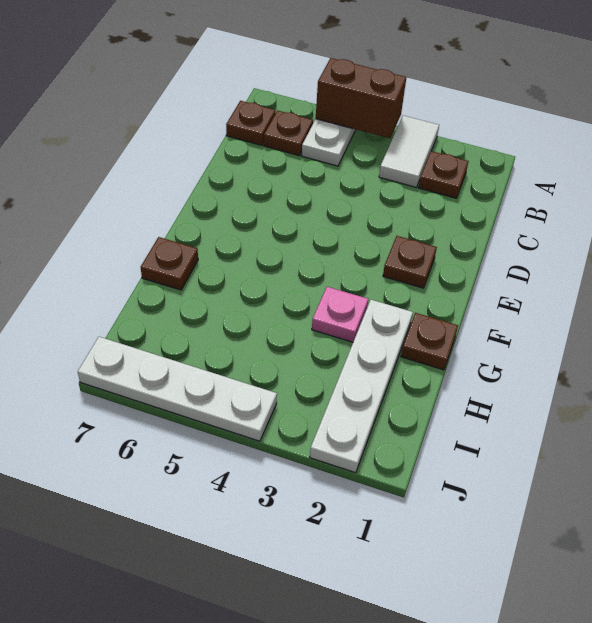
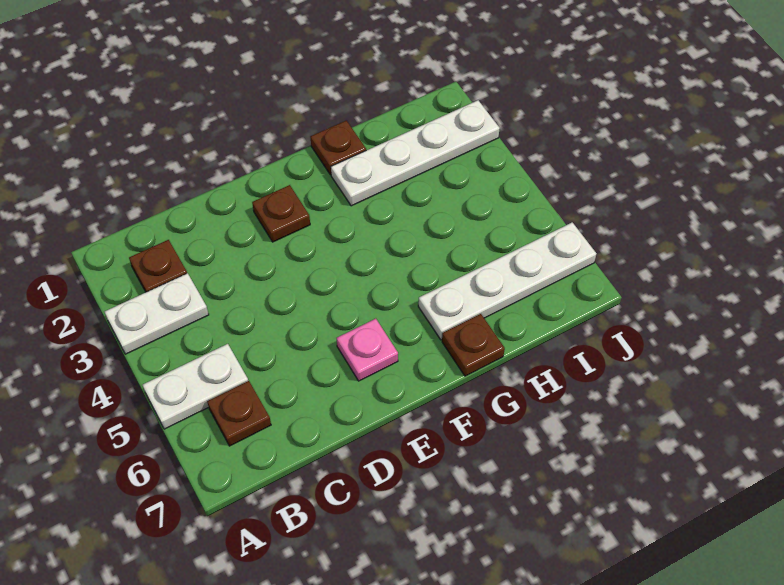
white tile A3:B3 level 1 -> white plate A3:B3 level 1
brown brick A4:A5 level 2 -> none
brown plate B7 level 1 -> none
pink plate G3 level 1 -> pink plate E6 level 1
white plate J4:J7 level 1 -> white plate G6:J6 level 1

